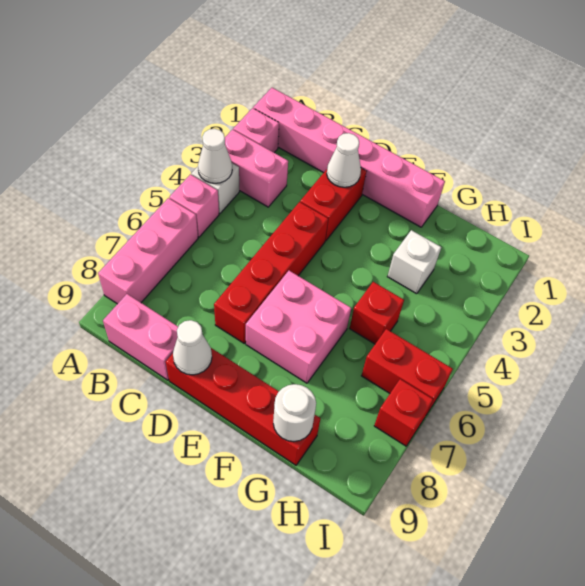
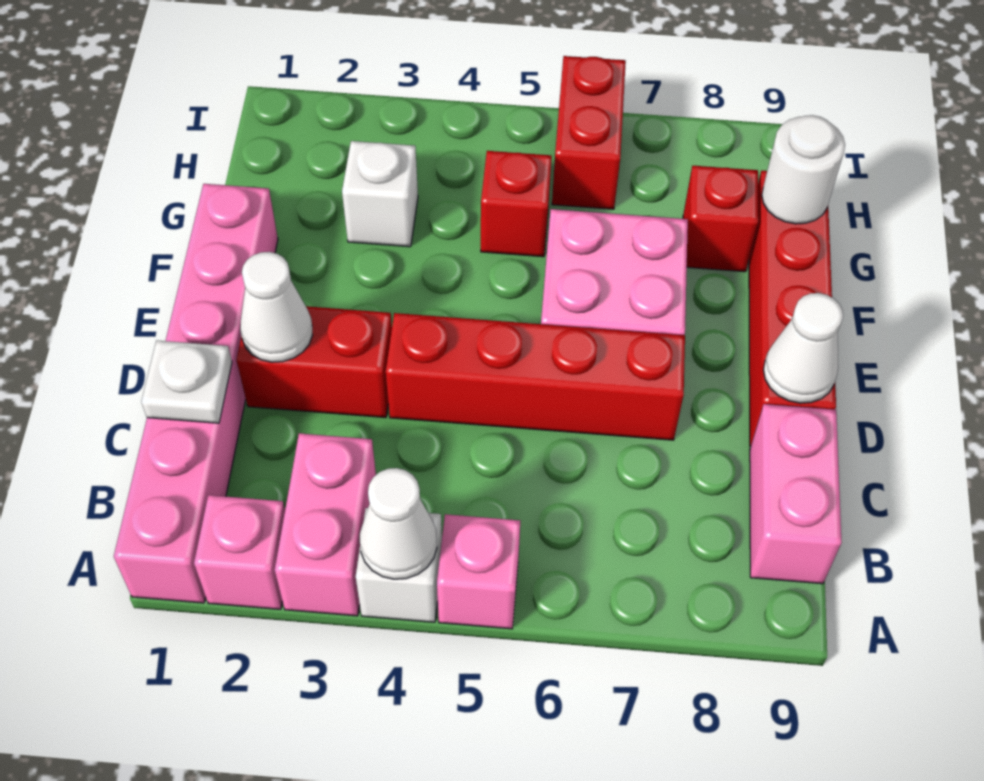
pink brick A6:A8 level 1 -> none
none -> white plate C1 level 2
red brick I7 level 1 -> red brick G8 level 1

